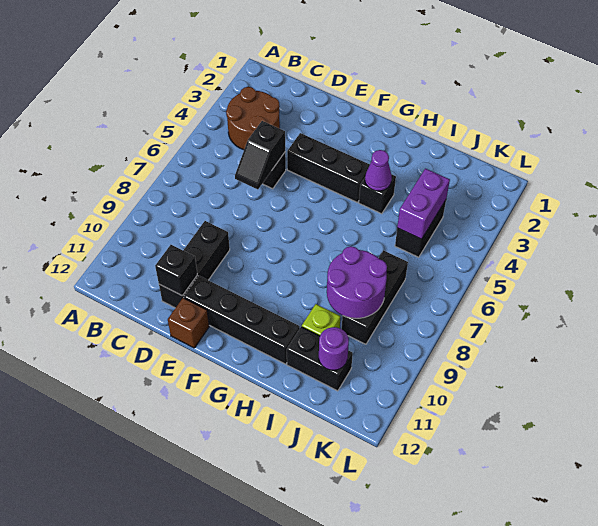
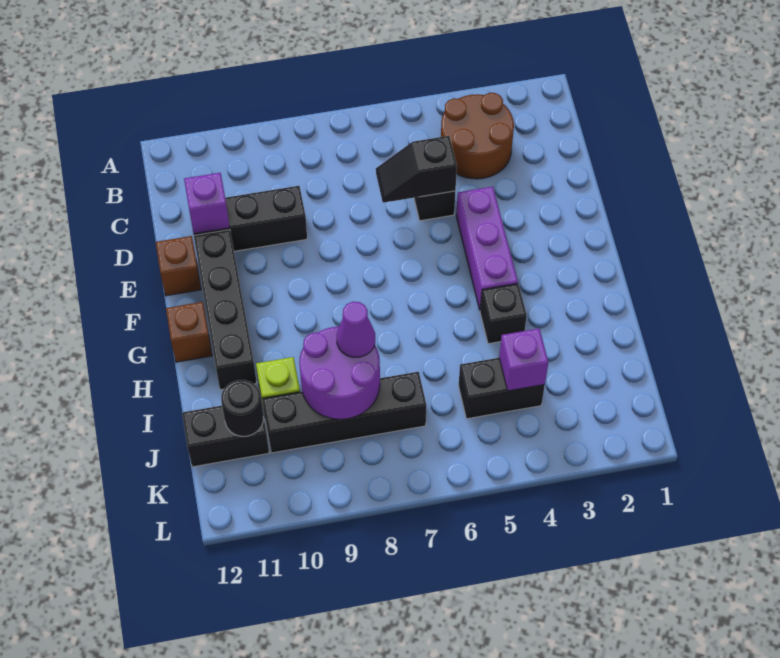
black brick D11 level 2 -> purple brick D11 level 2
black brick E4:G4 level 1 -> purple brick E4:G4 level 1
none -> brown brick G12 level 1
purple cone H4 level 2 -> purple cone I8 level 3
black brick I11:J11 level 1 -> black brick J11:J12 level 1
purple brick J4:J5 level 2 -> purple brick J4 level 2
black brick J7:J9 level 1 -> black brick J7:J10 level 1
purple round brick J11 level 2 -> black round brick J11 level 2

